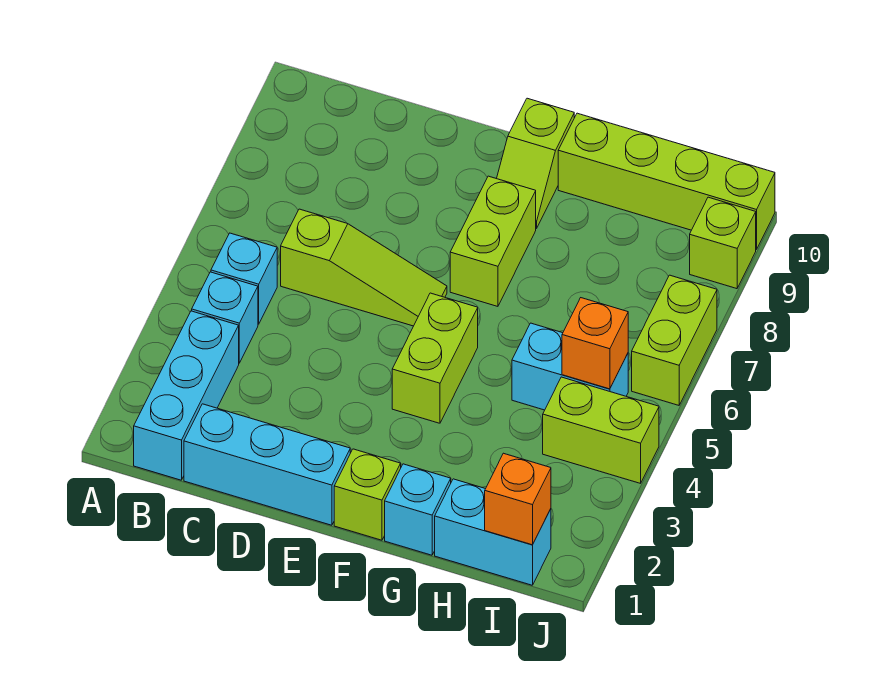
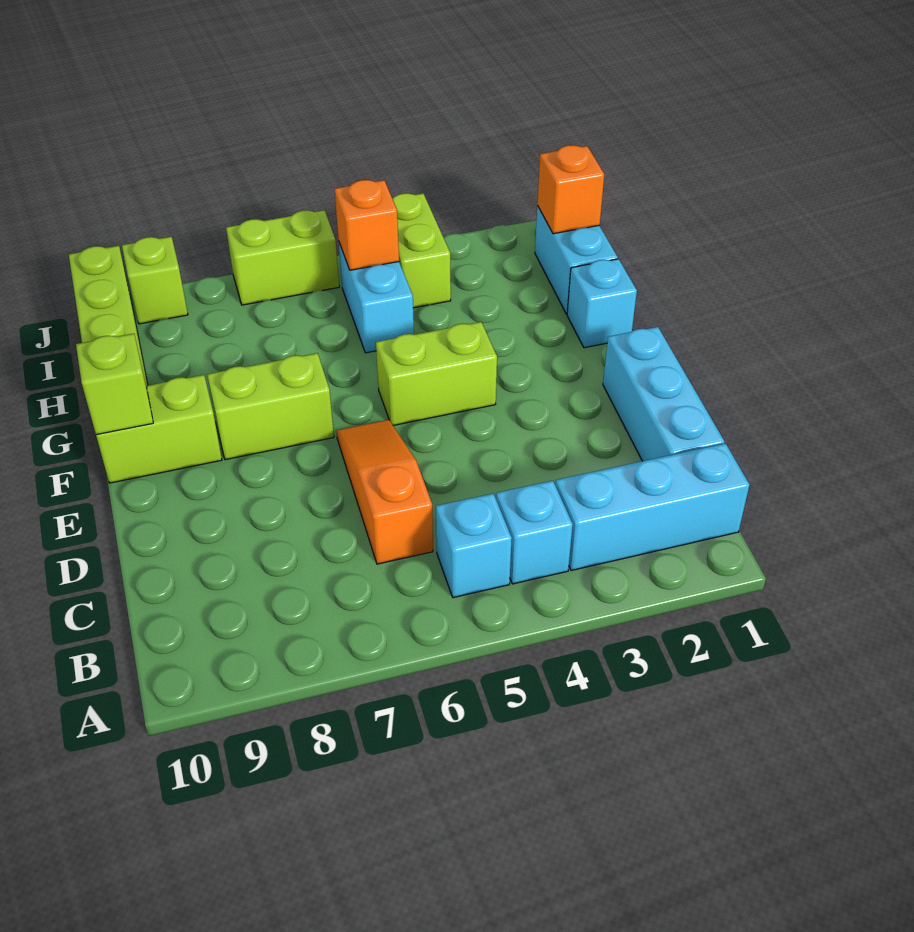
lime slope C6:E6 level 1 top C -> orange slope C6:E6 level 1 top C
lime brick F1 level 1 -> lime brick F10 level 2
lime slope F9:F10 level 1 top 10 -> lime brick F9:F10 level 1

